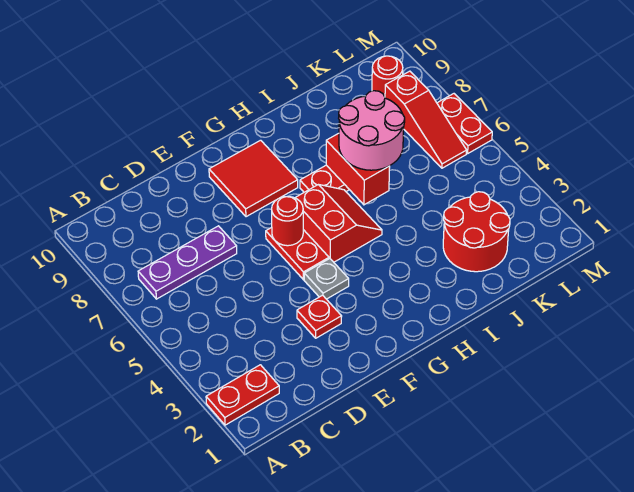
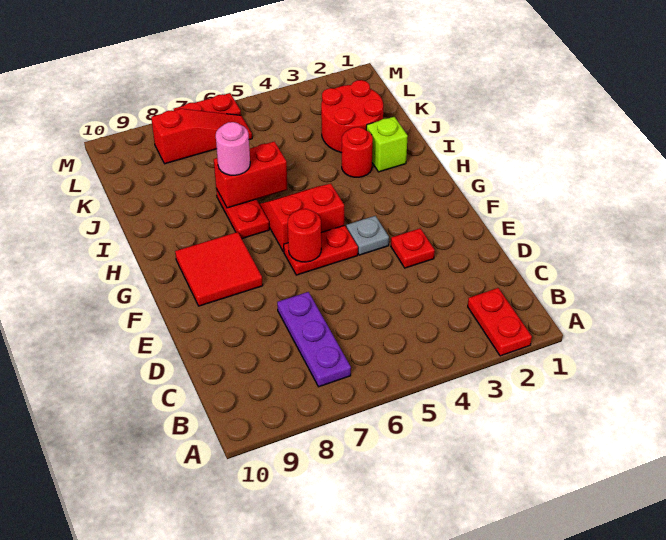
none -> lime brick I2 level 1
pink round brick I6:J7 level 3 -> pink round brick I7 level 3
red round brick L9 level 1 -> red round brick I3 level 1

